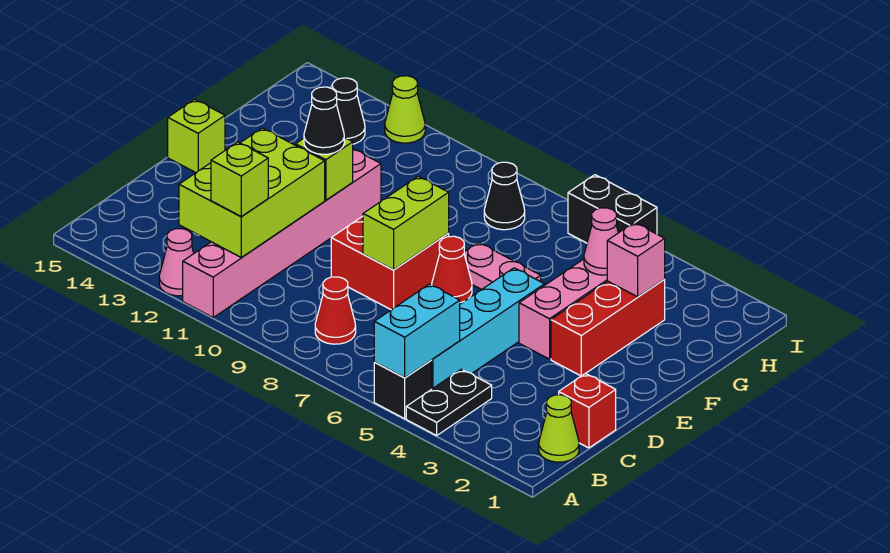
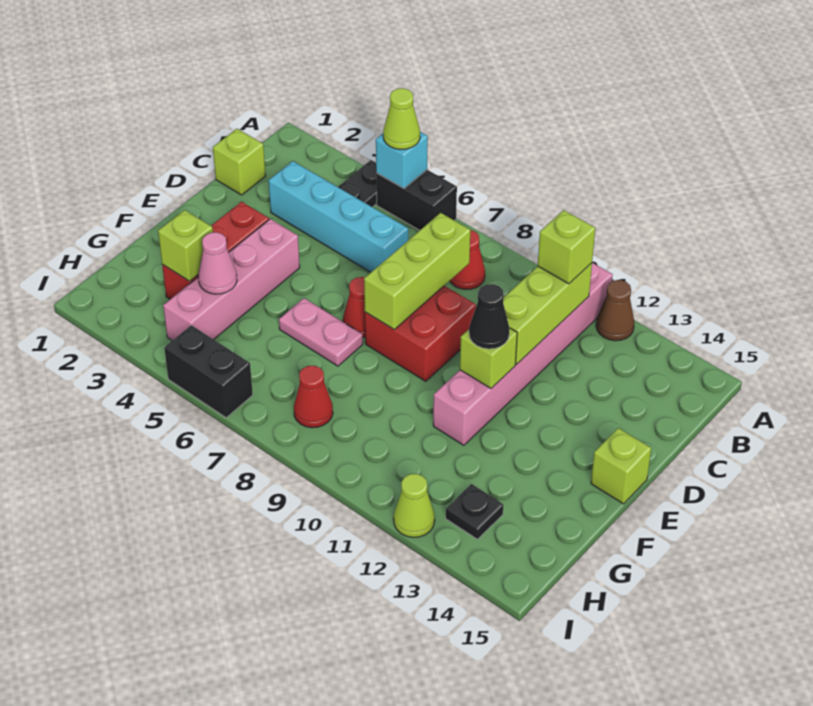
black brick A5 level 1 -> black brick A5:A6 level 1
cyan brick A5:B5 level 2 -> cyan brick A5 level 2
pink cone A12 level 1 -> brown cone A12 level 1
lime cone B1 level 1 -> lime cone A5 level 3
cyan brick B5:E5 level 1 -> cyan brick C3:C6 level 1
lime brick B11:D12 level 2 -> lime brick B11:D11 level 2
red brick C1 level 1 -> lime brick C1 level 1
lime brick D8:E8 level 2 -> lime brick C8:E8 level 2
pink brick G3 level 2 -> lime brick G3 level 2
black cone H8 level 1 -> red cone H8 level 1
black cone H13 level 1 -> black plate H13 level 1

